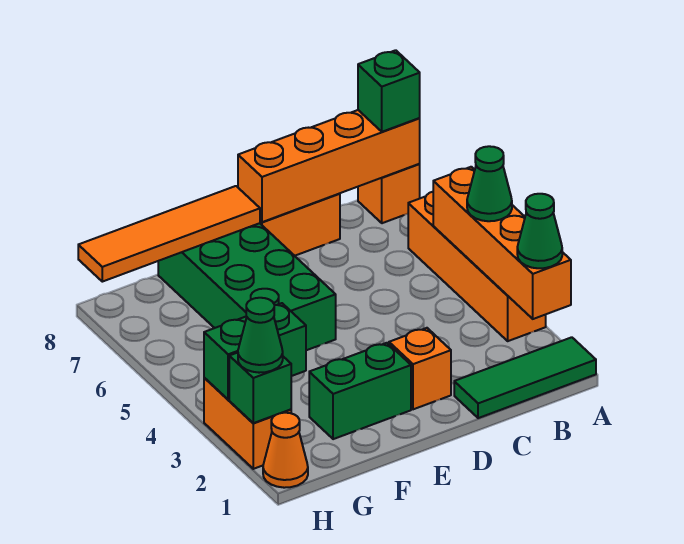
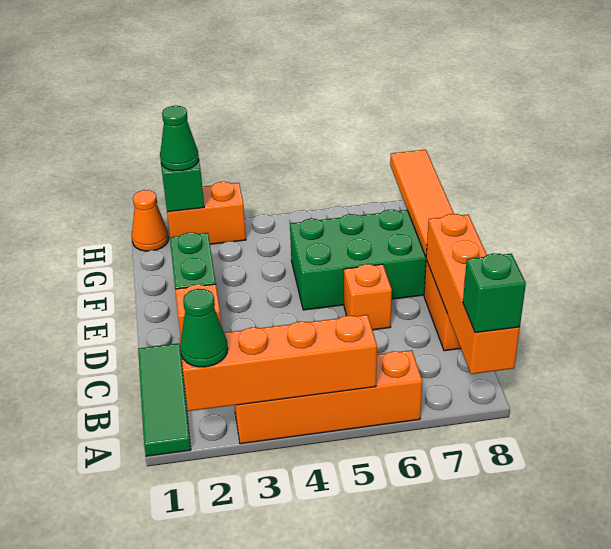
green cone A4 level 3 -> none
orange brick A8 level 1 -> orange brick D6 level 1
green brick G3:H3 level 2 -> none

